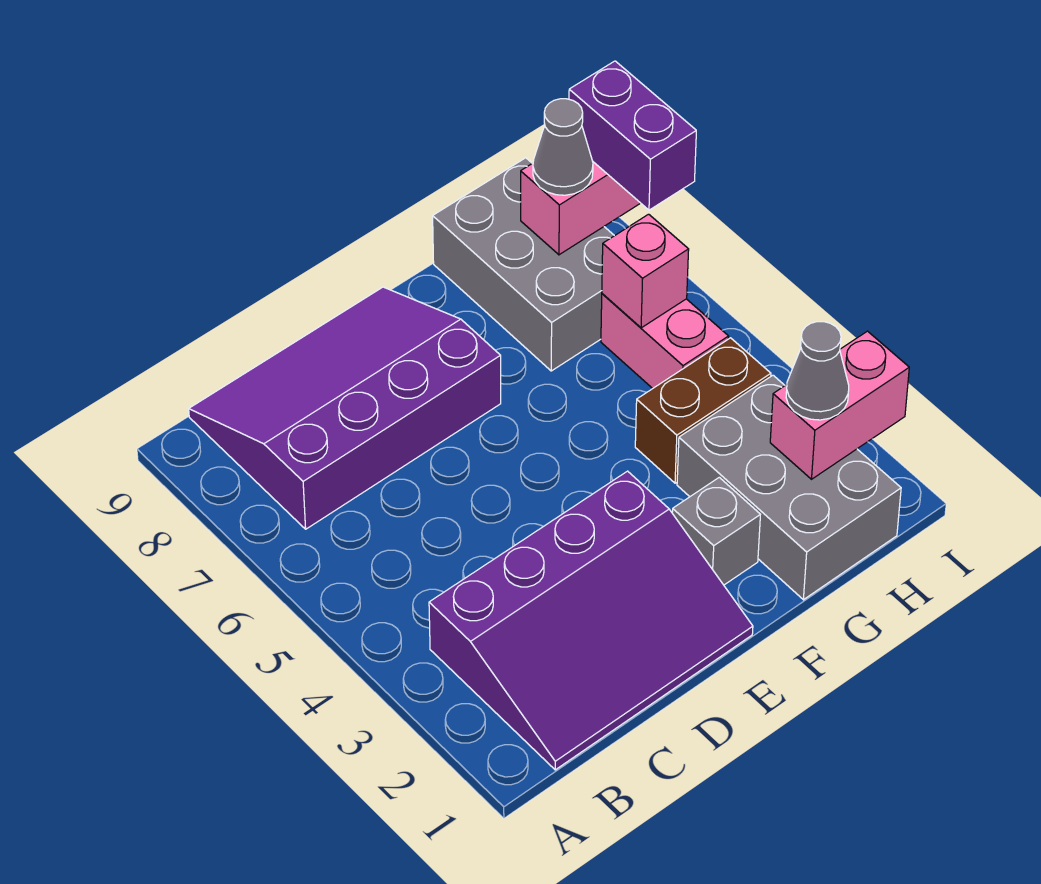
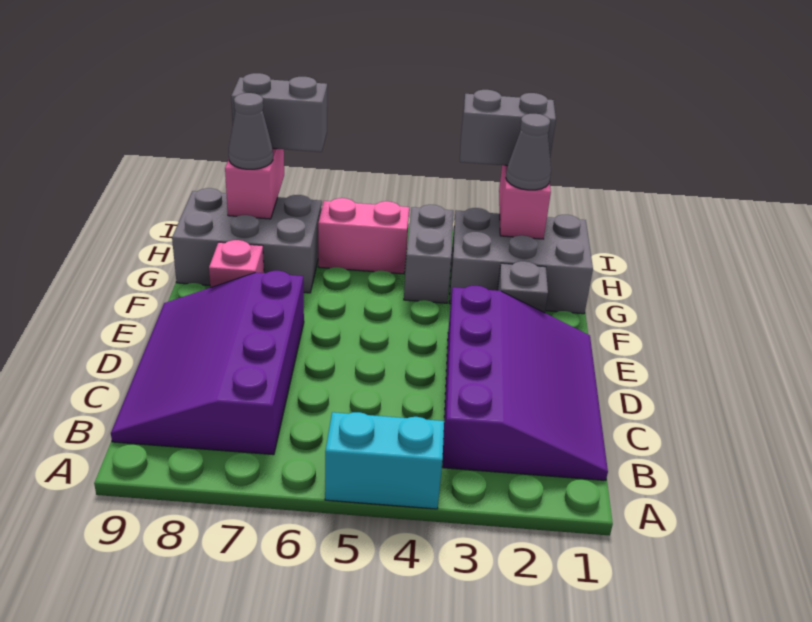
none -> cyan brick A4:A5 level 1
brown brick G4:H4 level 1 -> grey brick G4:H4 level 1
pink brick H6 level 2 -> pink brick F8 level 1
none -> grey brick I2:I3 level 3
purple brick I7:I8 level 3 -> grey brick I7:I8 level 3

